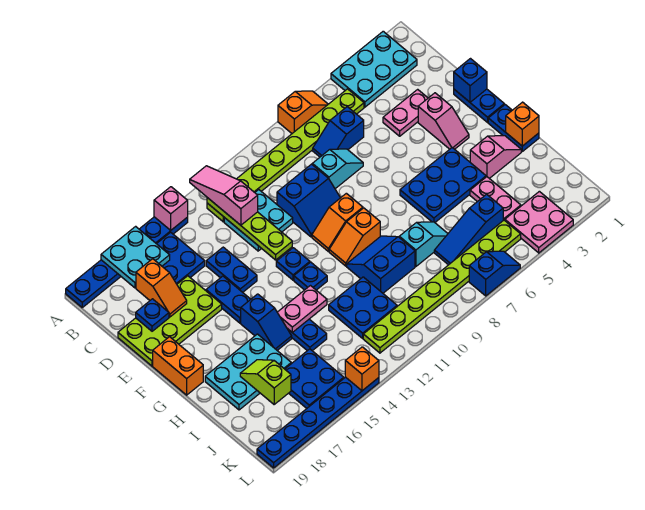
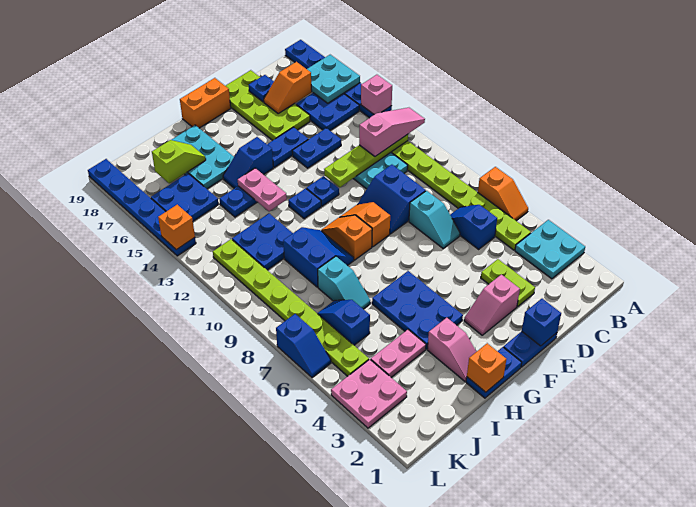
cyan plate A2:B4 level 1 -> cyan plate A3:B4 level 1
pink plate D3:D4 level 1 -> lime plate D3:D4 level 1
blue slope J5:J7 level 1 top 5 -> blue slope J6:J7 level 1 top 6

